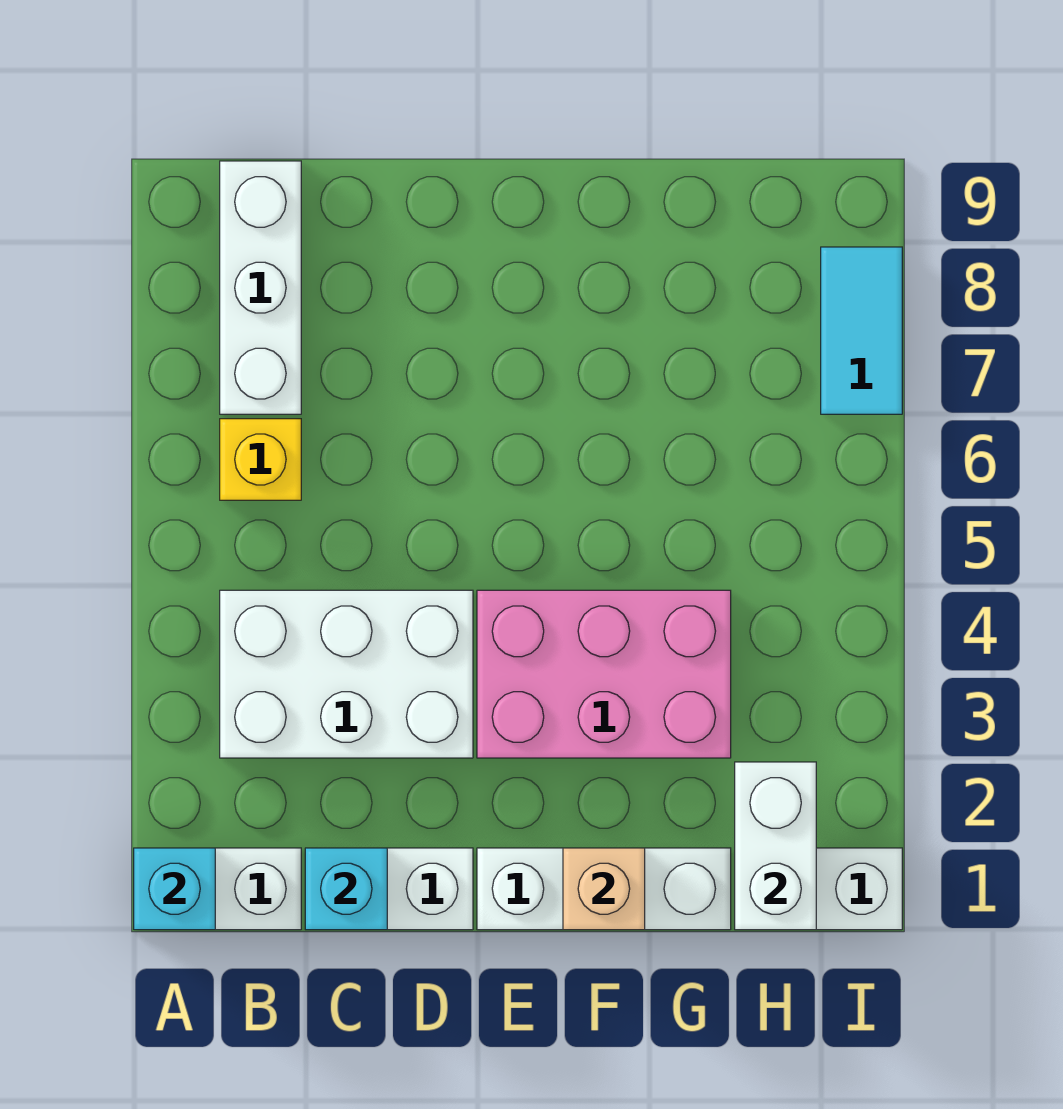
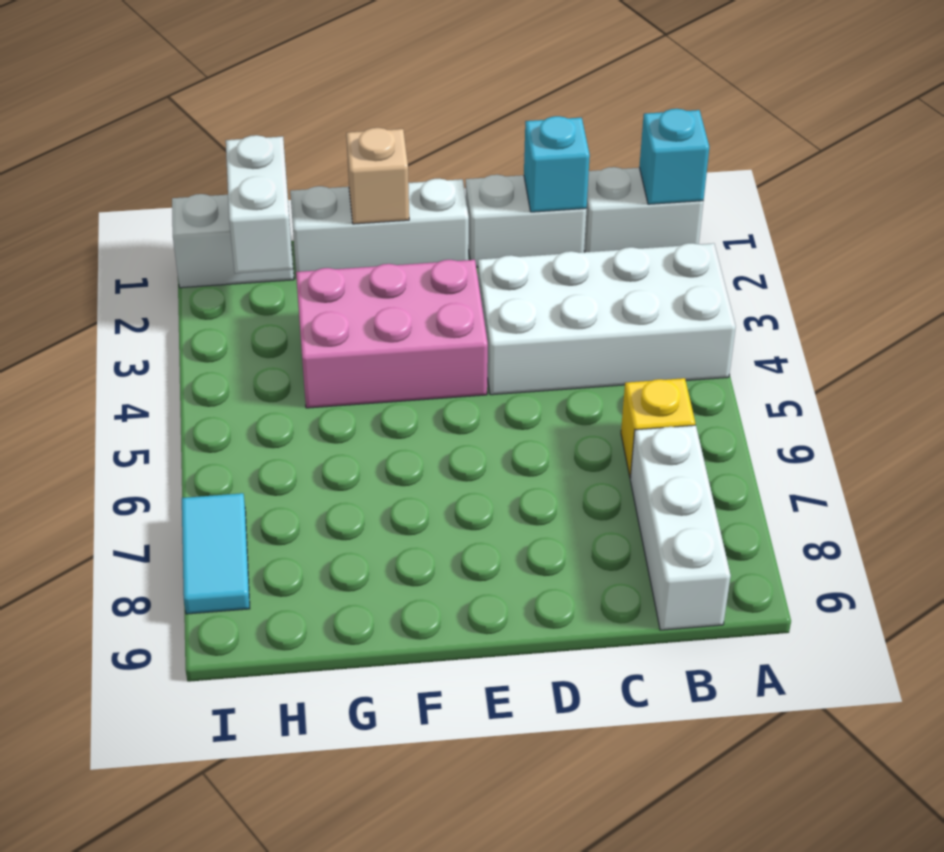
white brick B3:D4 level 1 -> white brick A3:D4 level 1

